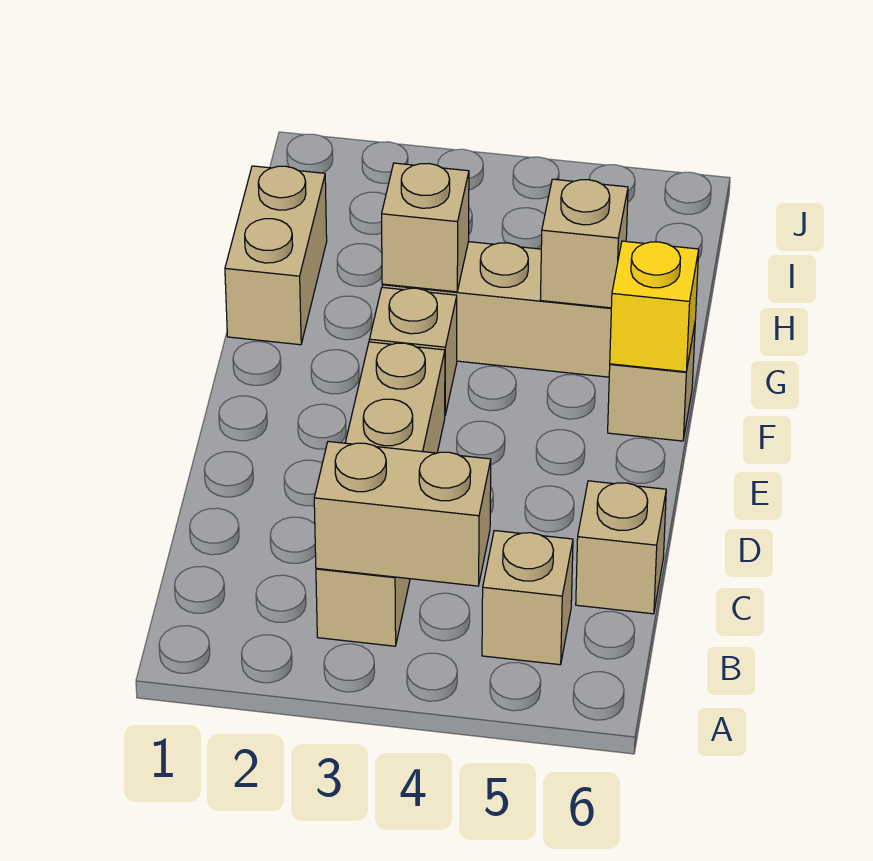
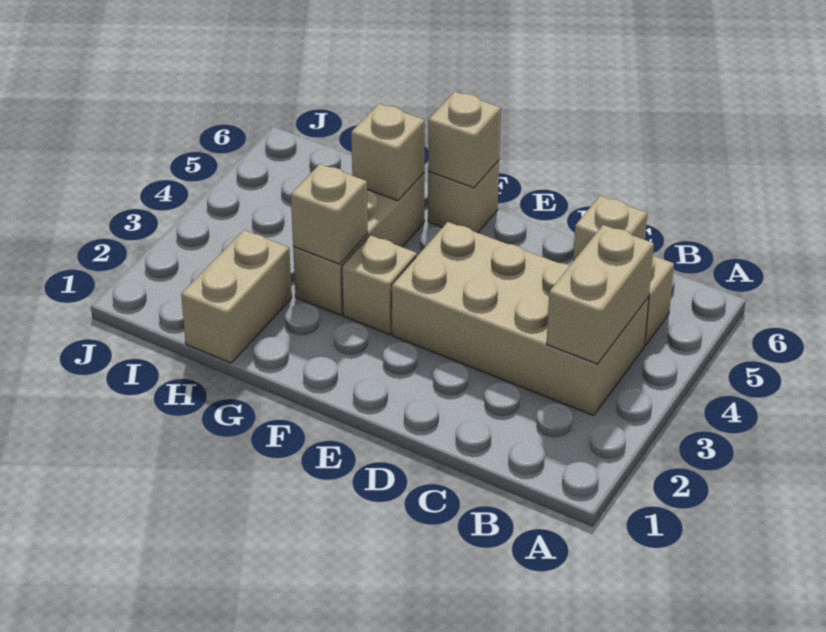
tan brick B3:E3 level 1 -> tan brick B3:E4 level 1
yellow brick F6 level 2 -> tan brick F6 level 2
tan brick G1:H1 level 1 -> tan brick H1:H2 level 1

